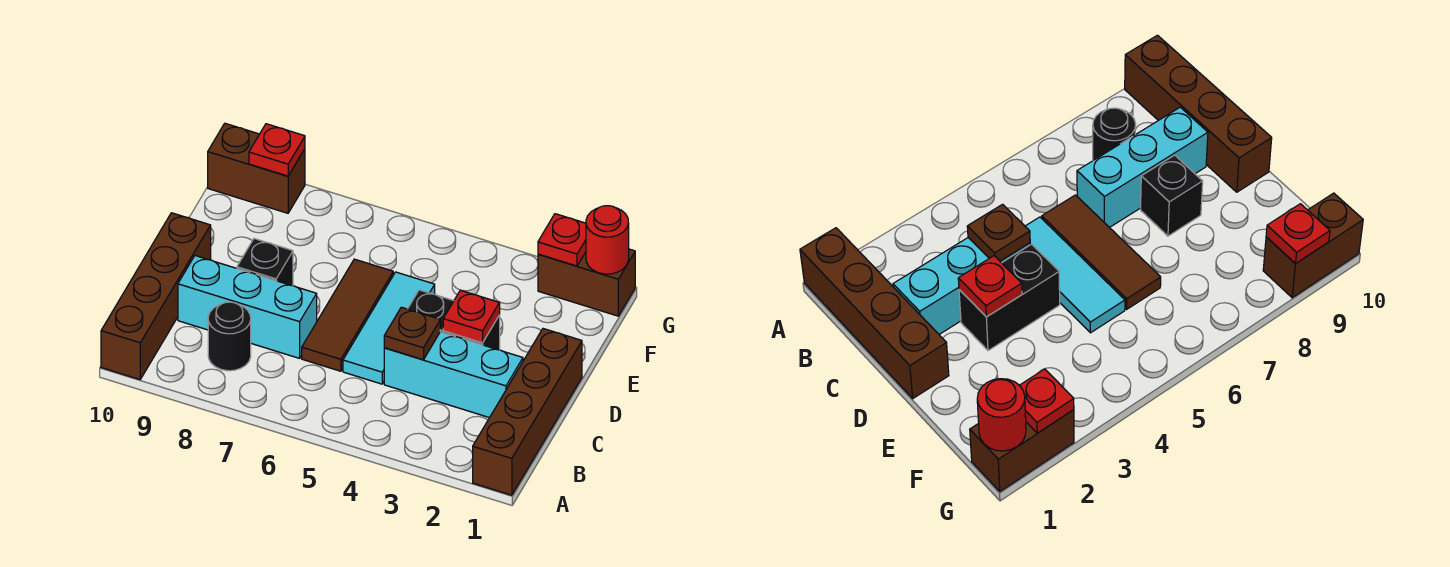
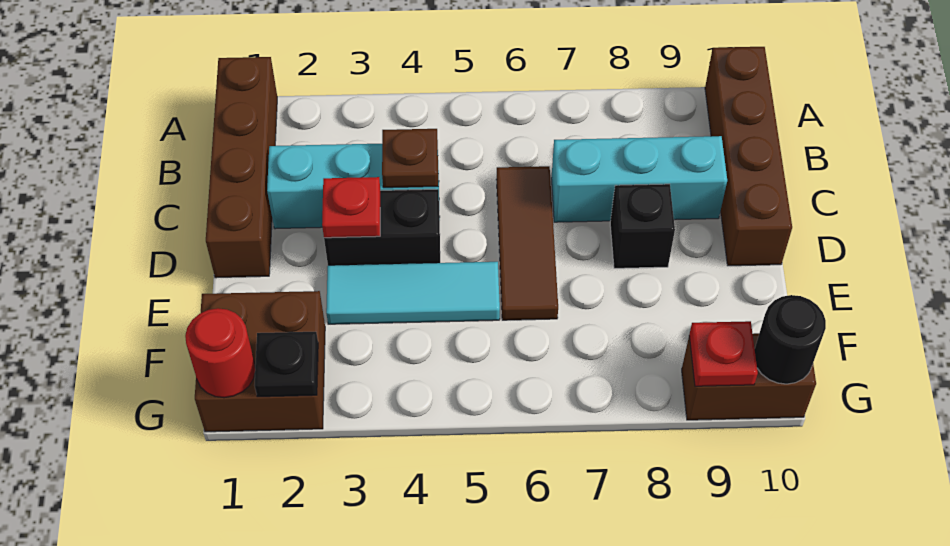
black round brick B8 level 1 -> black round brick G10 level 2
cyan tile C5:E5 level 1 -> cyan tile E3:E5 level 1
brown brick G1:G2 level 1 -> brown brick F1:G2 level 1
red plate G2 level 2 -> black plate G2 level 2

